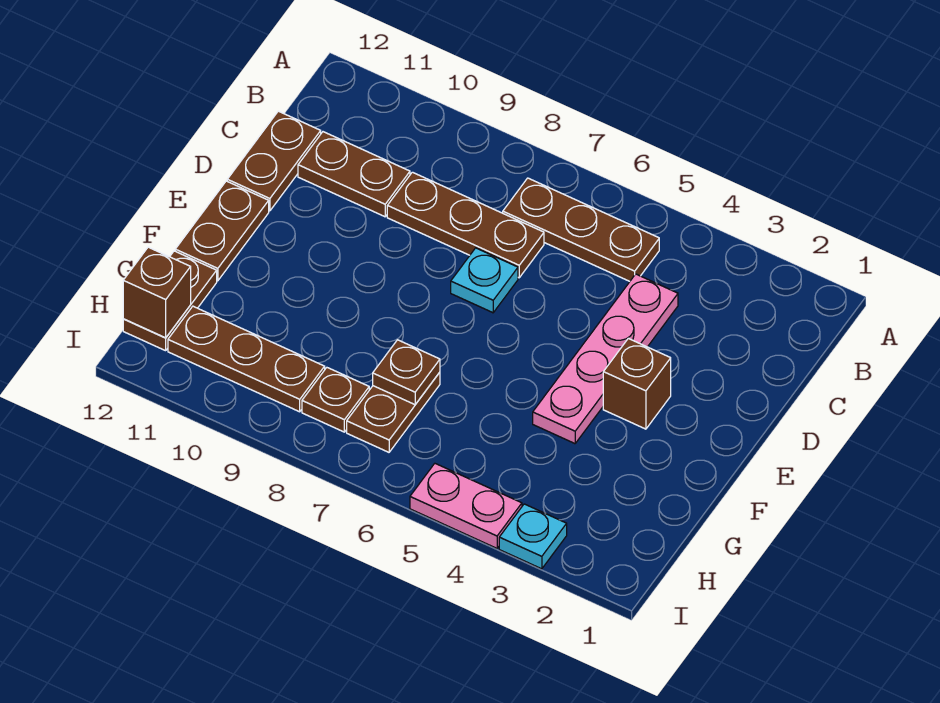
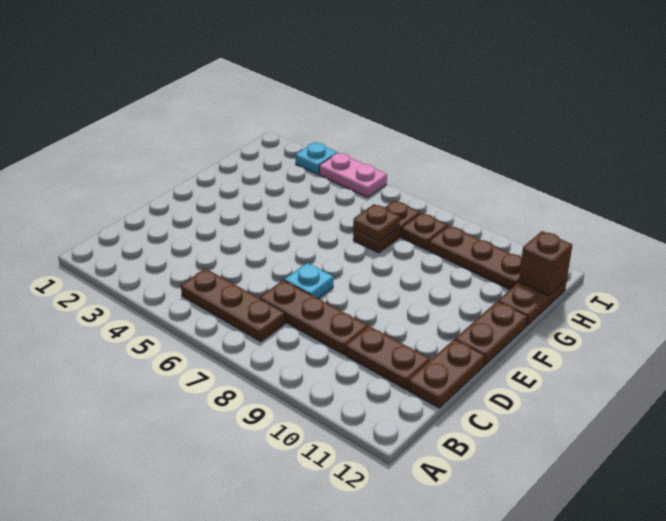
pink plate C4:F4 level 1 -> none
brown brick E3 level 1 -> none

